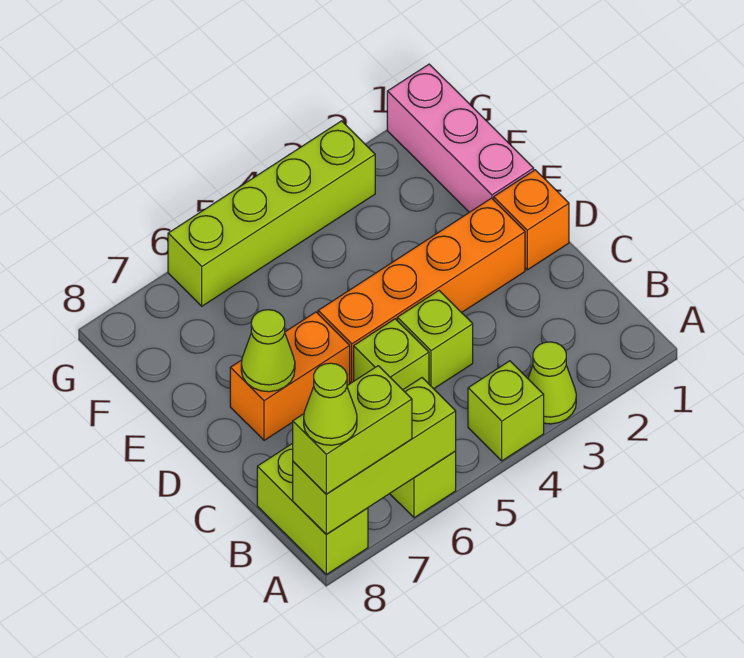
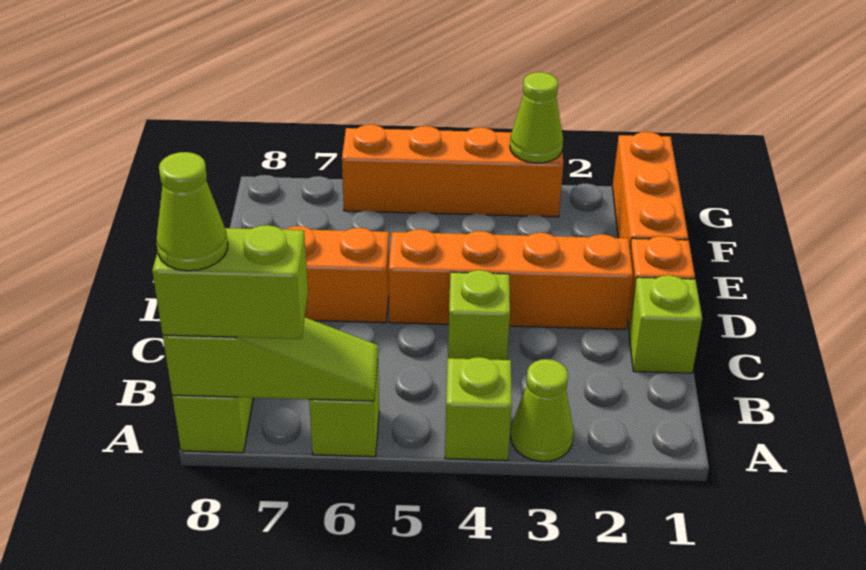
lime brick A6:A8 level 2 -> lime slope A6:A8 level 2 top 8
lime brick C5 level 1 -> lime brick C1 level 1
lime cone D7 level 2 -> lime cone G3 level 2
pink brick E1:G1 level 1 -> orange brick E1:G1 level 1
lime brick G3:G6 level 1 -> orange brick G3:G6 level 1

